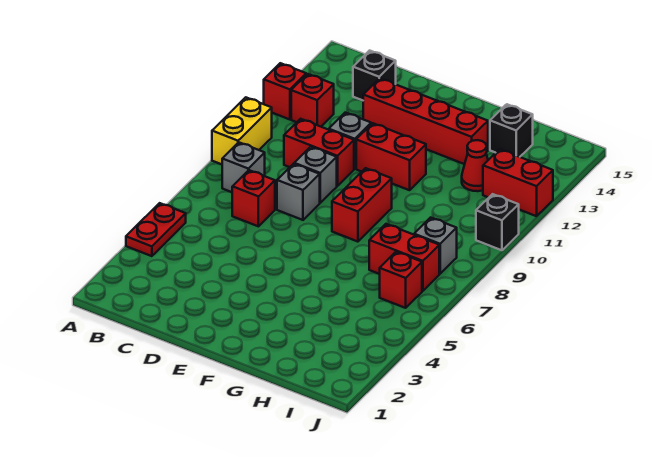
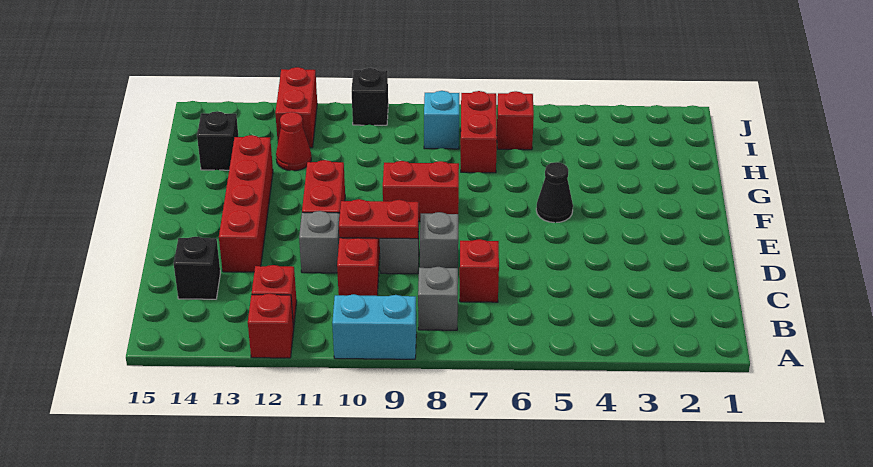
red plate A4:A5 level 1 -> red plate D9:D10 level 2
yellow brick A9:A10 level 1 -> cyan brick A9:A10 level 1
none -> black cone F5 level 1
grey brick I8 level 1 -> cyan brick I8 level 1

